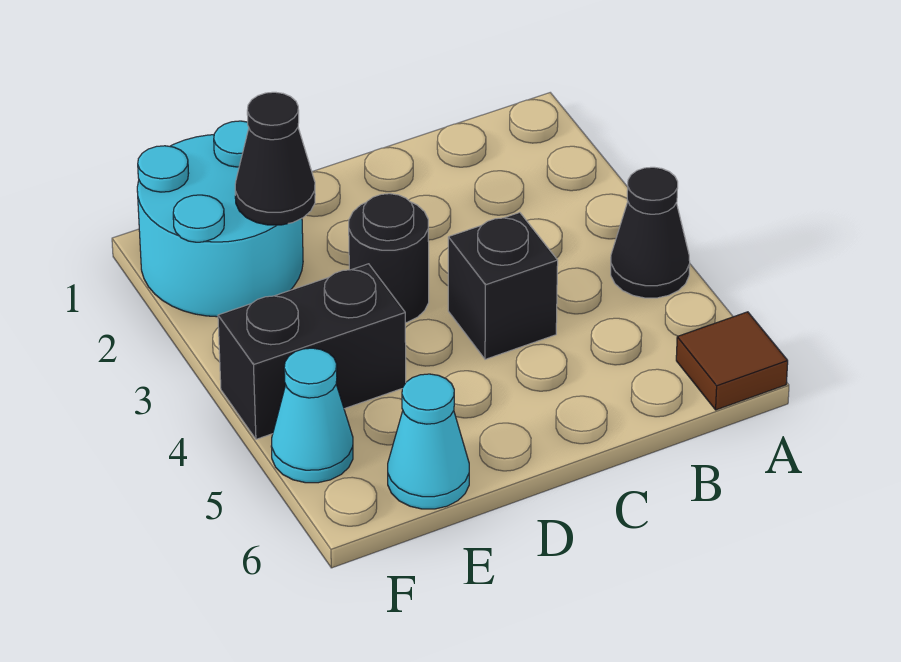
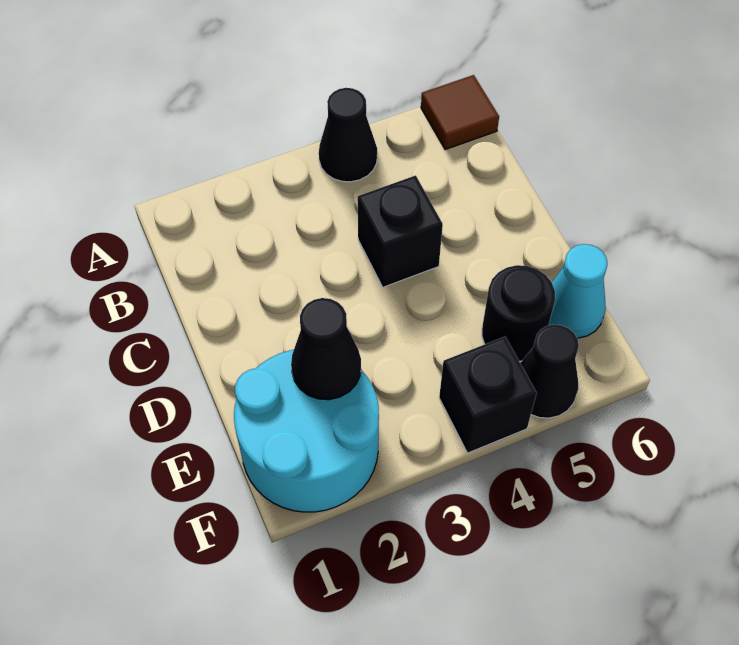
black round brick D3 level 1 -> black round brick E5 level 1
black brick E4:F4 level 1 -> black brick F4 level 1
cyan cone F5 level 1 -> black cone F5 level 1

